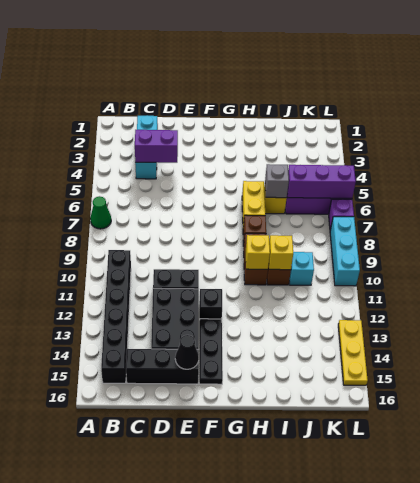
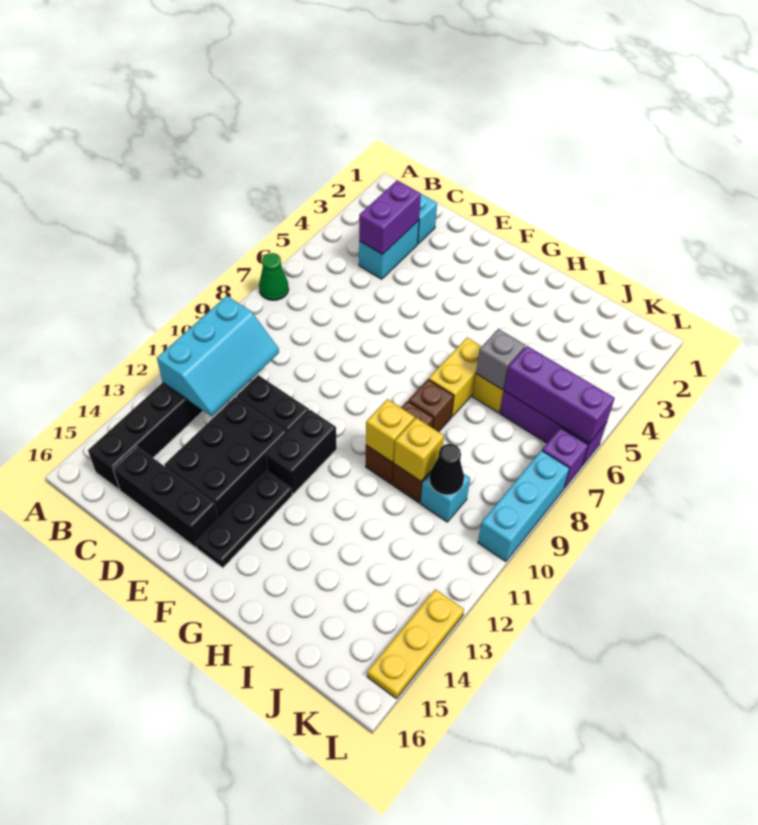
none -> cyan slope B10:C12 level 2 top B
purple brick C4:D4 level 2 -> purple brick C3:C4 level 2
black cone E15 level 2 -> black cone J10 level 2
black brick F12 level 1 -> black brick F11:F12 level 1

